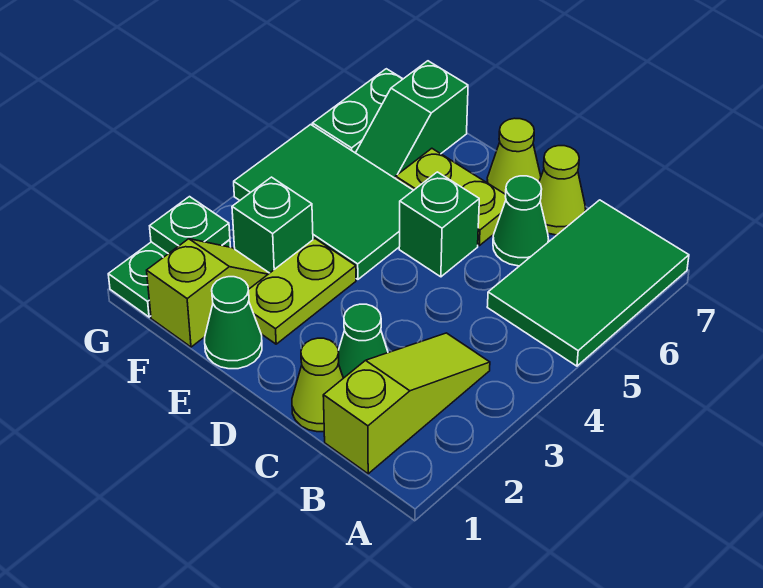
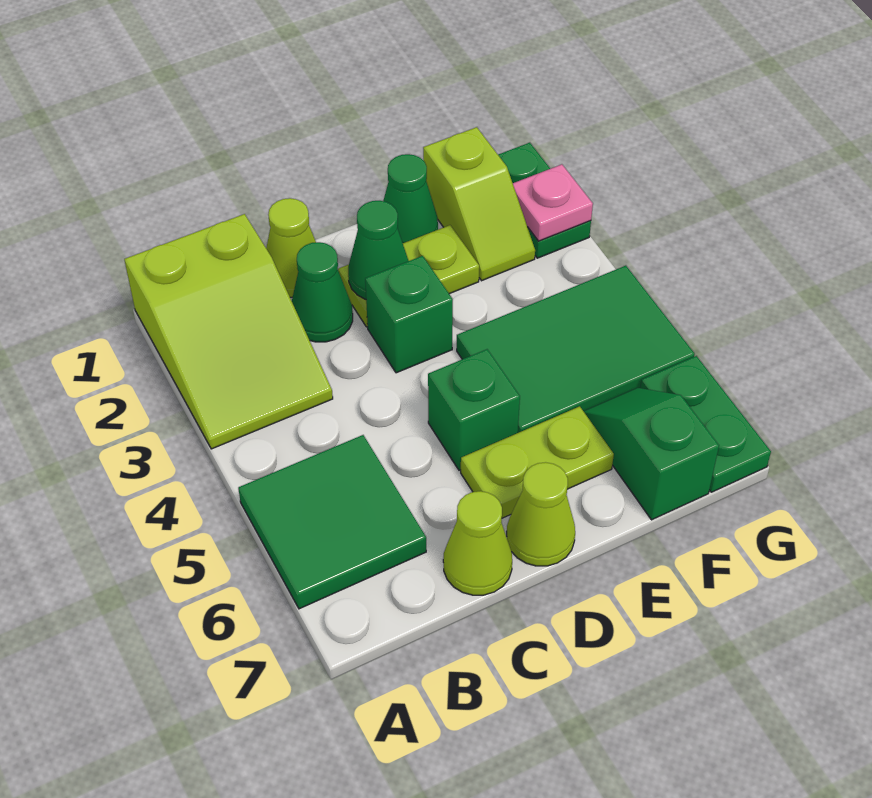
green tile A5:B7 level 1 -> green tile A5:B6 level 1
lime slope B1:B3 level 1 top 1 -> lime slope A1:B3 level 1 top 1
green cone C6 level 1 -> green cone D2 level 2
lime plate E2:E3 level 1 -> lime plate D2:E2 level 1
green brick F3 level 1 -> green brick D3 level 1
green plate G2 level 2 -> pink plate G2 level 2

